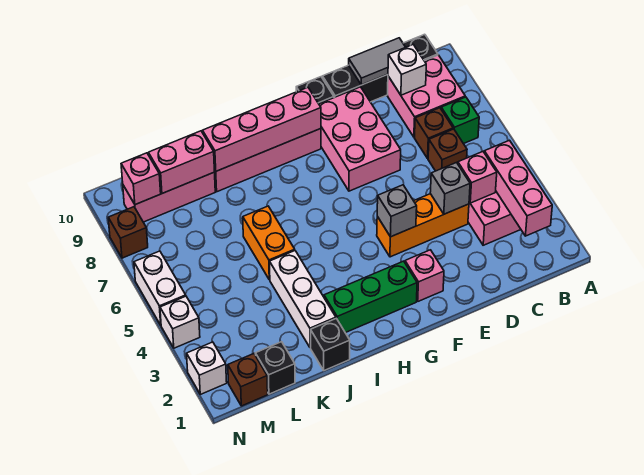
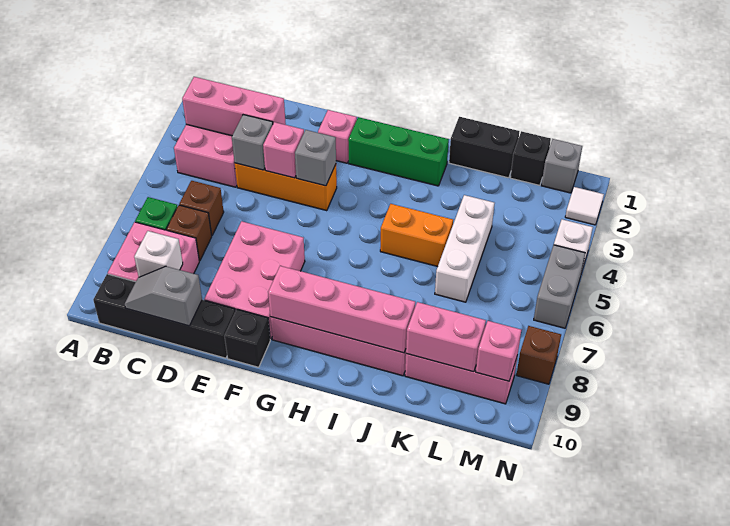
pink brick B2:B4 level 2 -> pink brick B3:D3 level 2
pink brick C4 level 2 -> pink brick E4 level 2
grey tile C10:D10 level 2 -> grey slope C10:D10 level 2 top D
black brick J1 level 1 -> black brick J1:K1 level 1
white brick J2:J4 level 1 -> white brick K4:K6 level 1
orange brick J5:J6 level 1 -> orange brick I5:J5 level 1
brown brick M1 level 1 -> grey brick M1 level 1
white brick N2 level 1 -> white tile N2 level 1
white brick N5:N6 level 1 -> grey brick N5:N6 level 1

